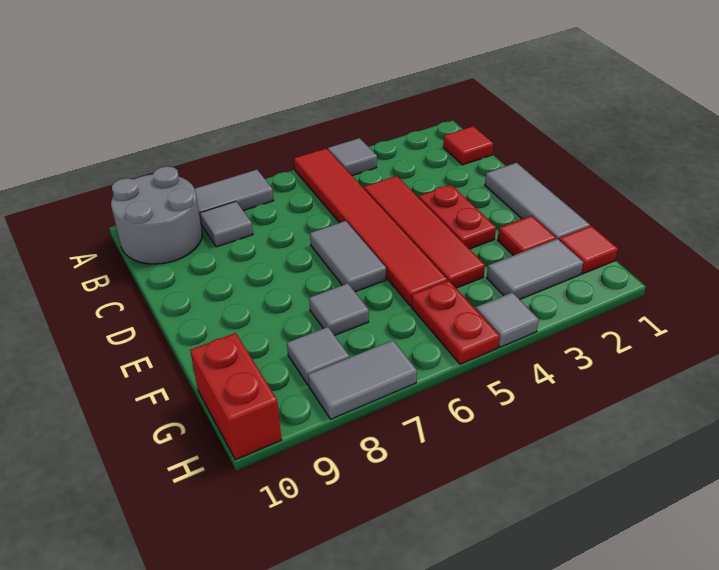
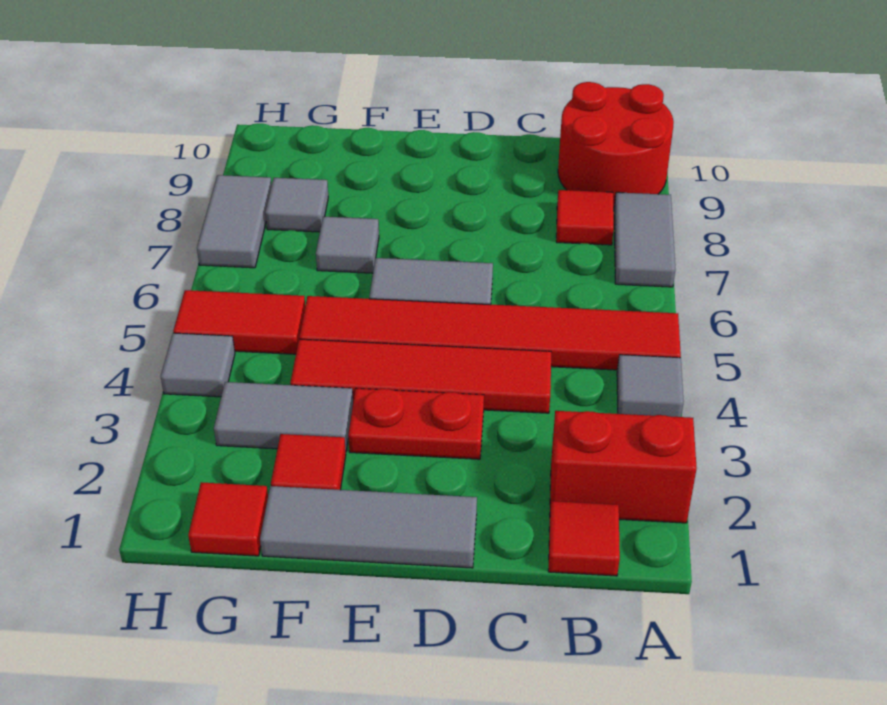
grey round brick A9:B10 level 1 -> red round brick A9:B10 level 1
grey tile B8 level 1 -> red tile B8 level 1
grey tile G2:G3 level 1 -> grey tile F3:G3 level 1
red plate G5:H5 level 1 -> red tile G5:H5 level 1
red brick G10:H10 level 1 -> red brick A2:B2 level 1

